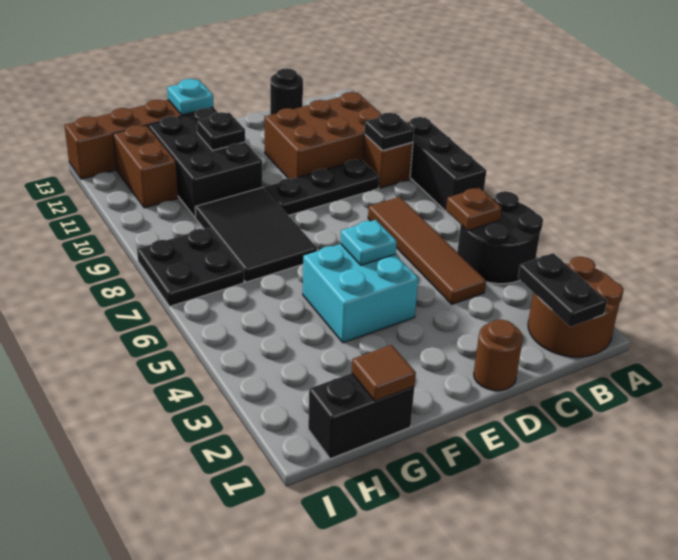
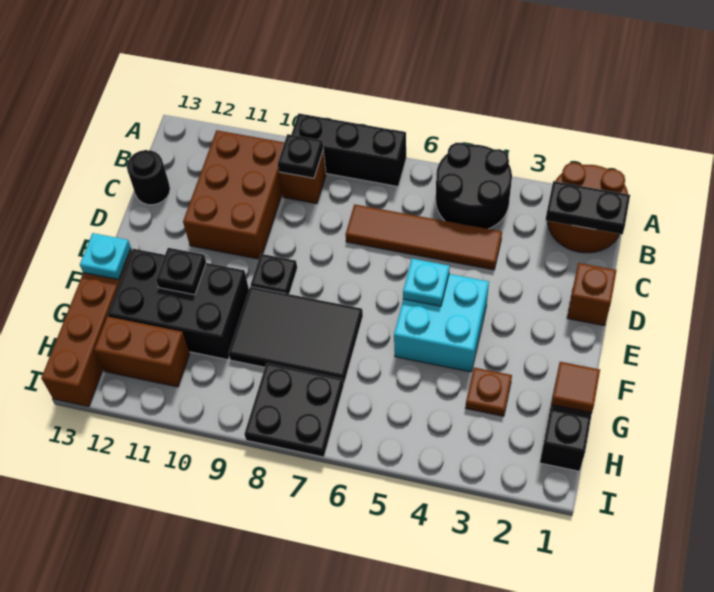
brown plate B5 level 2 -> brown plate G3 level 1
black plate C9:E9 level 1 -> black plate E9 level 1
brown round brick D1 level 1 -> brown brick D1 level 1

